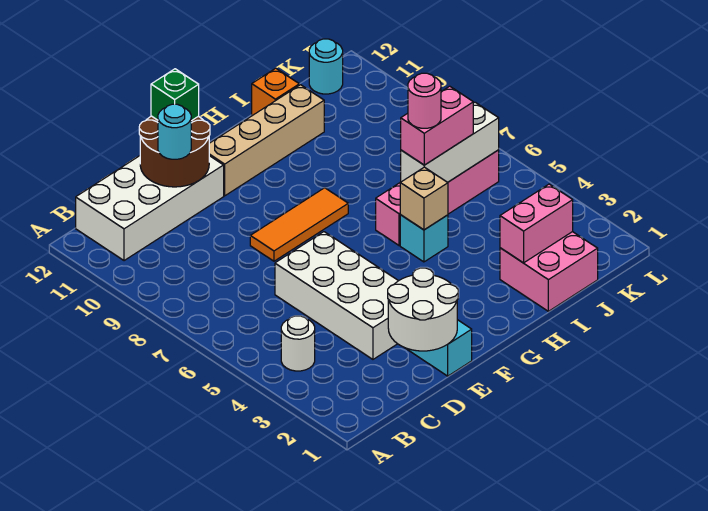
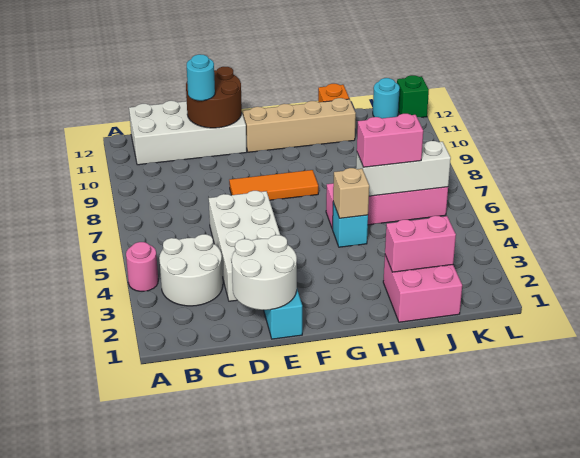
white round brick B4 level 1 -> white round brick B3:C4 level 1
green brick E12 level 3 -> green brick L12 level 1
pink round brick I6 level 4 -> pink round brick A4 level 1

